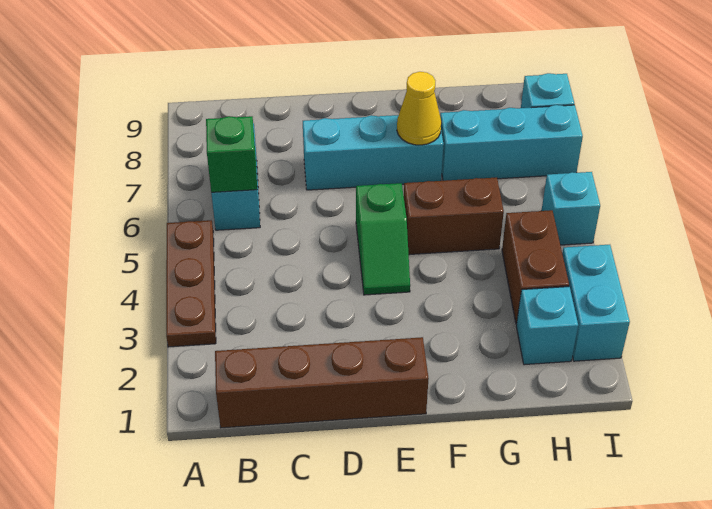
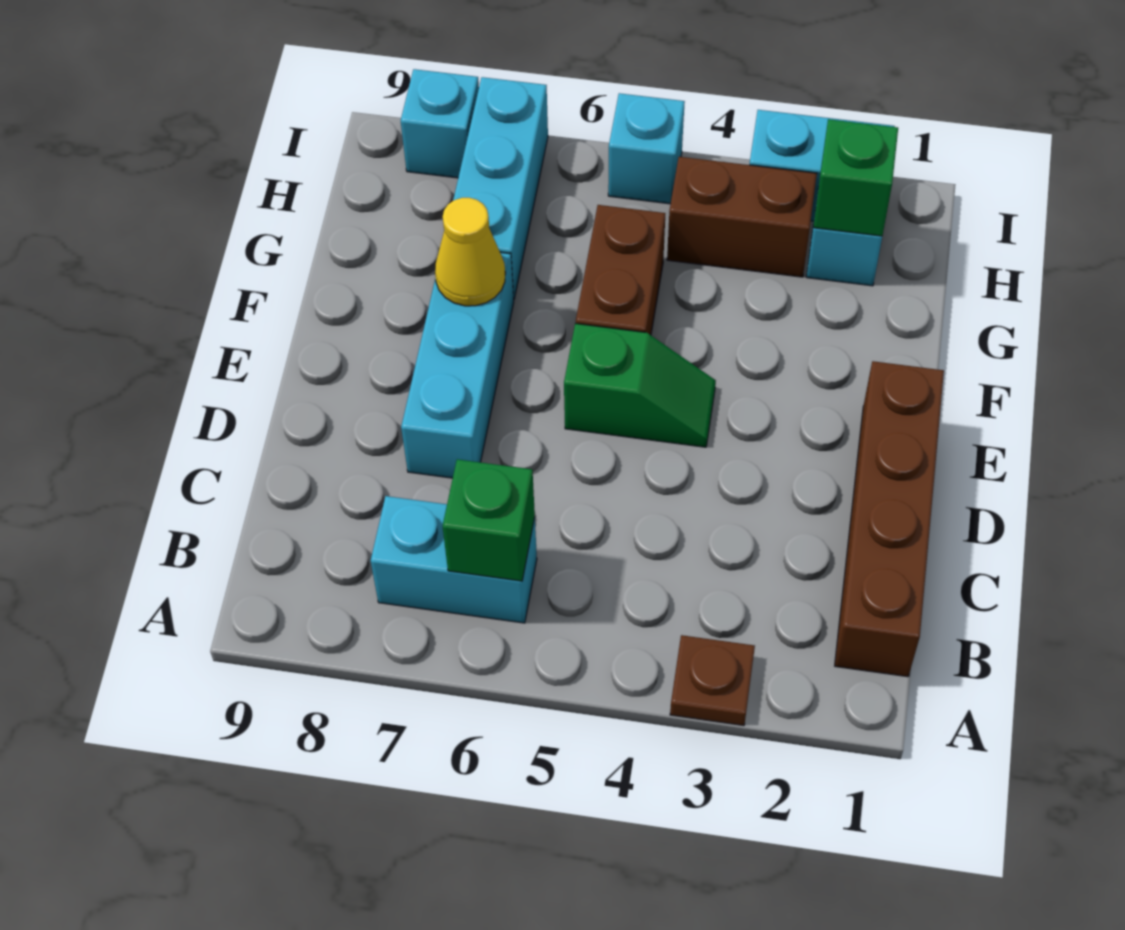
brown plate A3:A5 level 1 -> brown plate A3 level 1
none -> green brick H2 level 2

